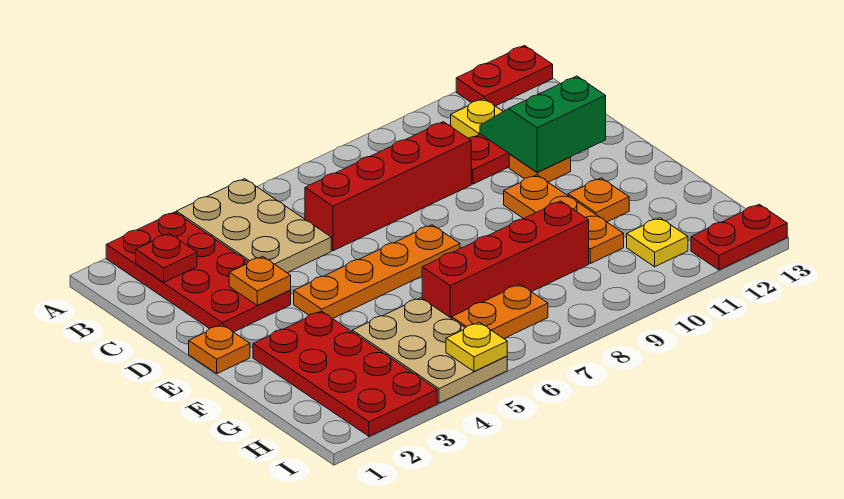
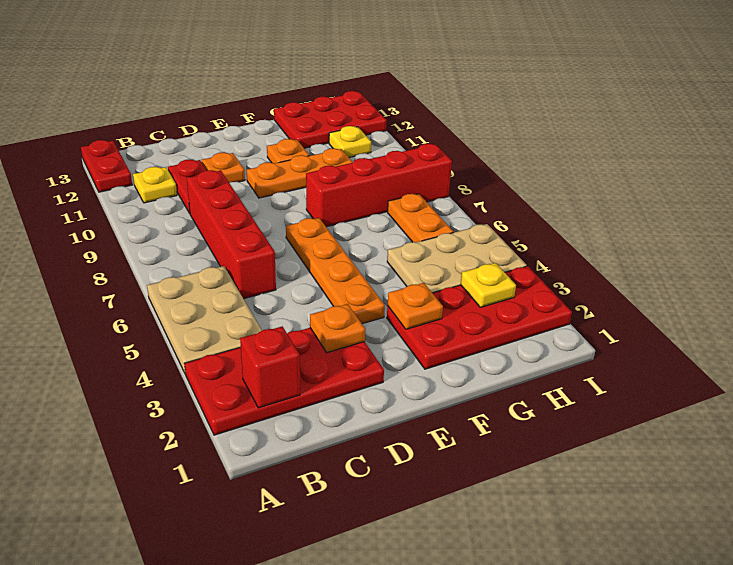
tan plate A4:C5 level 1 -> tan plate A4:B6 level 1
red plate B2 level 2 -> red brick B2 level 2
green slope C11:D12 level 2 top D -> none
orange plate E1 level 1 -> orange plate F3 level 2
red brick G6:G9 level 1 -> red brick F8:I8 level 1
yellow plate I5 level 2 -> yellow plate H3 level 2
red plate I12:I13 level 1 -> red plate G12:I13 level 1

